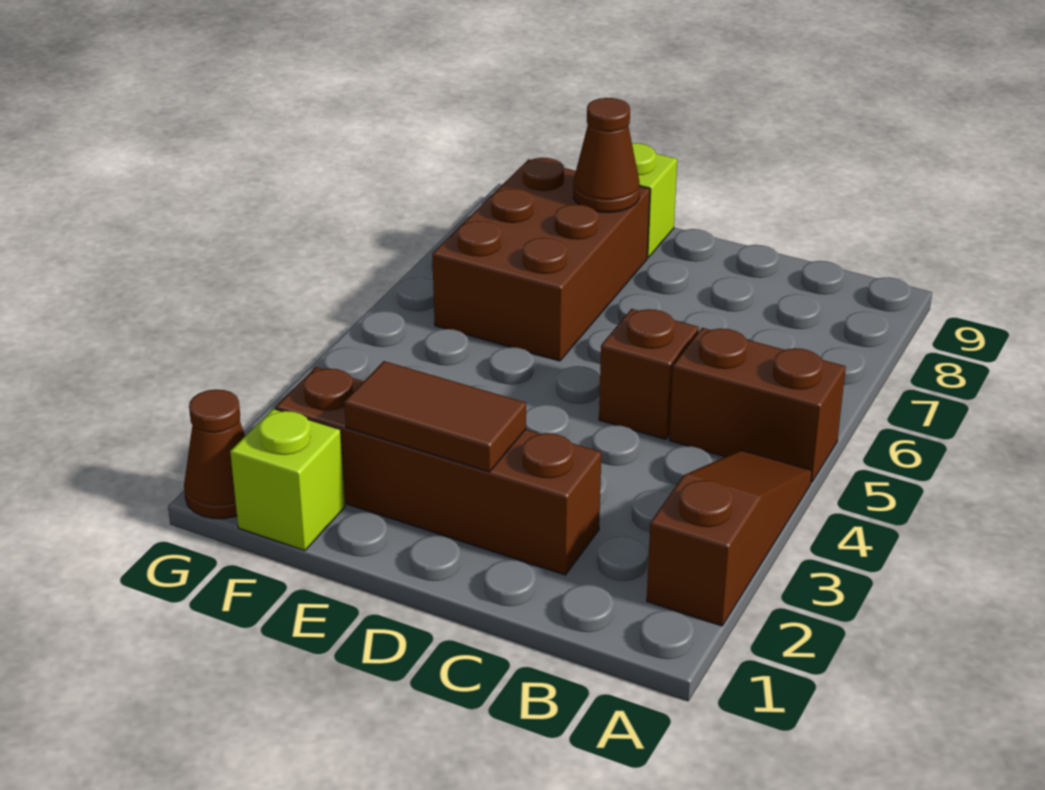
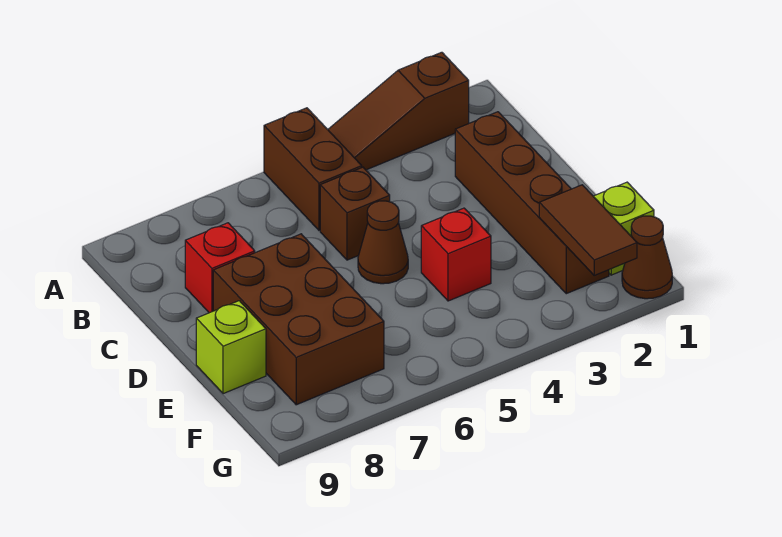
none -> red brick C8 level 1
brown tile D2:E2 level 2 -> brown tile F2:G2 level 2
none -> red brick E4 level 1
brown brick E6:F8 level 1 -> brown brick D7:F8 level 1
brown cone E8 level 2 -> brown cone D5 level 1

